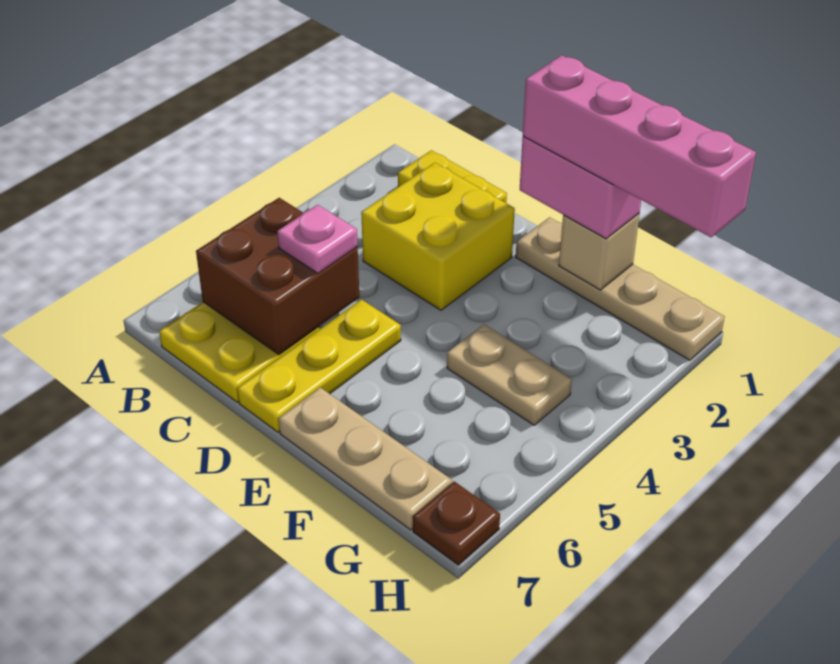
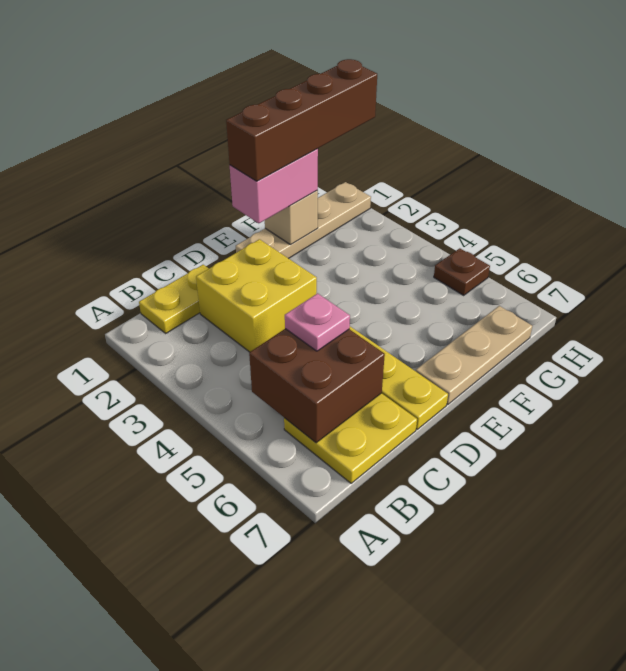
pink brick E1:H1 level 4 -> brown brick E1:H1 level 4
tan plate F4:G4 level 1 -> none
brown plate H7 level 1 -> brown plate H5 level 1

